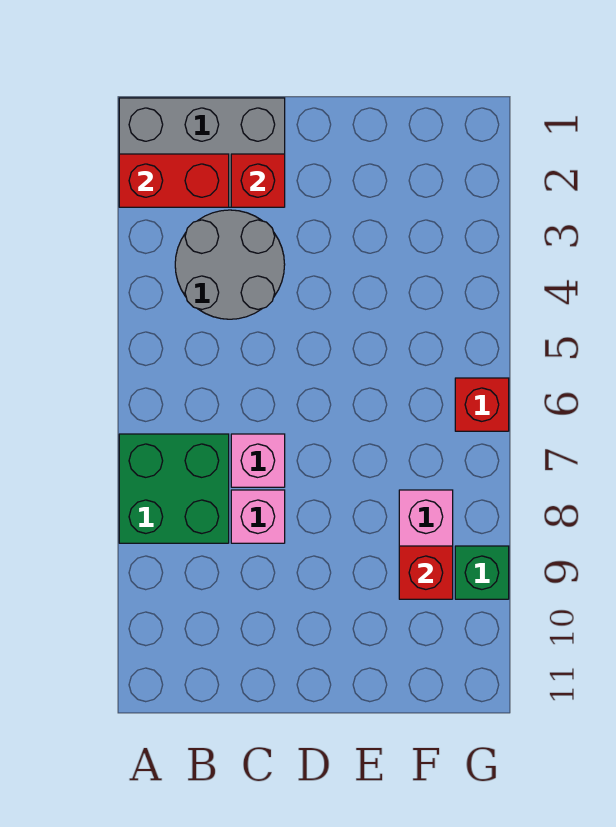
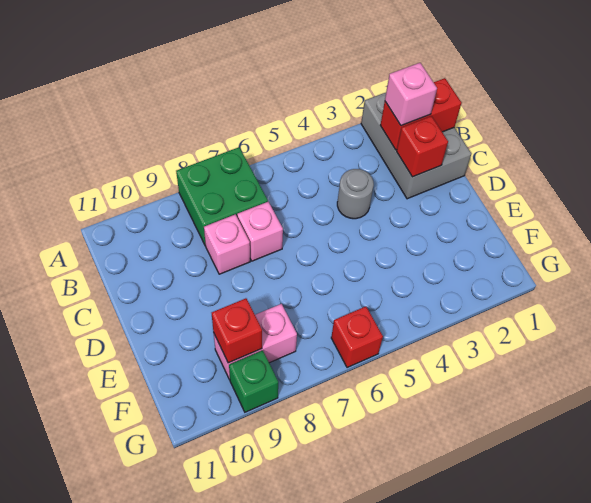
red brick A2:B2 level 2 -> red brick B1:B2 level 2
none -> pink brick B2 level 3
grey round brick B3:C4 level 1 -> grey round brick C4 level 1

